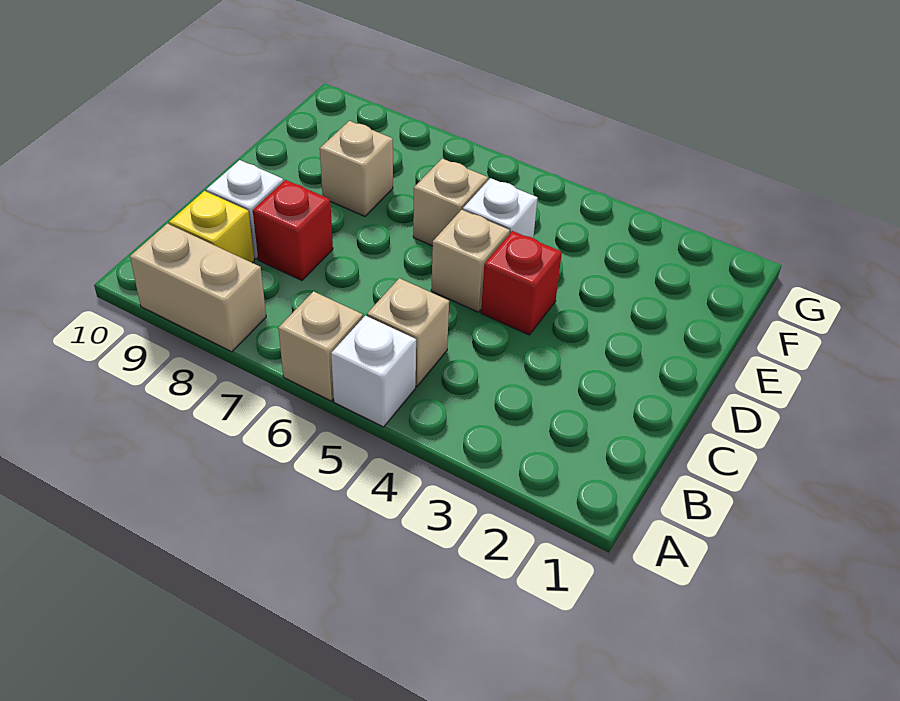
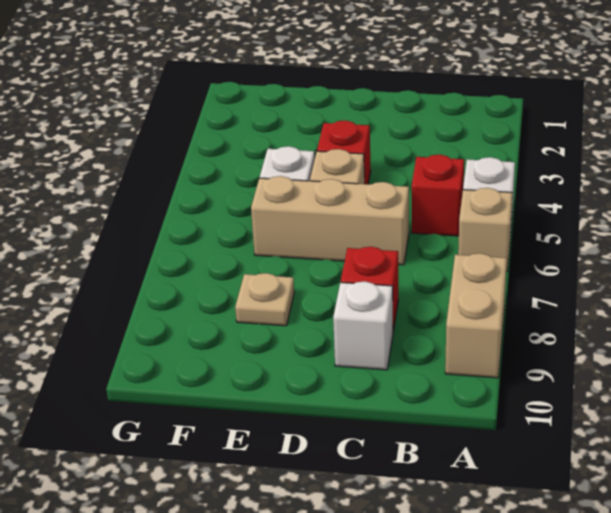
tan brick B5 level 1 -> red brick B5 level 1
yellow brick B9 level 1 -> none
tan brick E6 level 1 -> tan brick C6:E6 level 1
tan brick E8 level 1 -> tan plate E8 level 1

